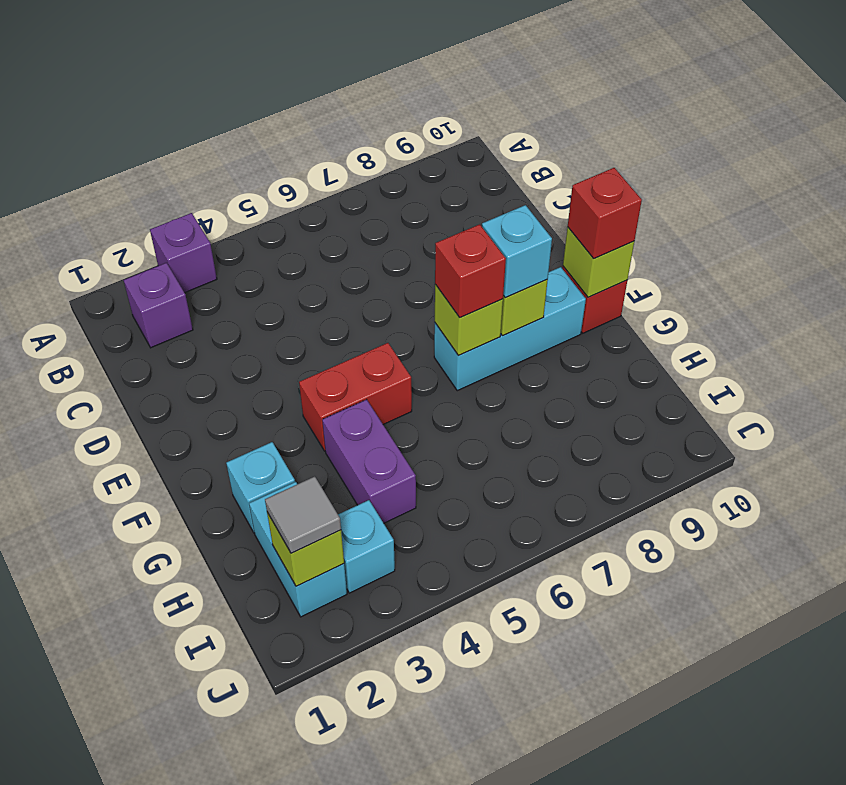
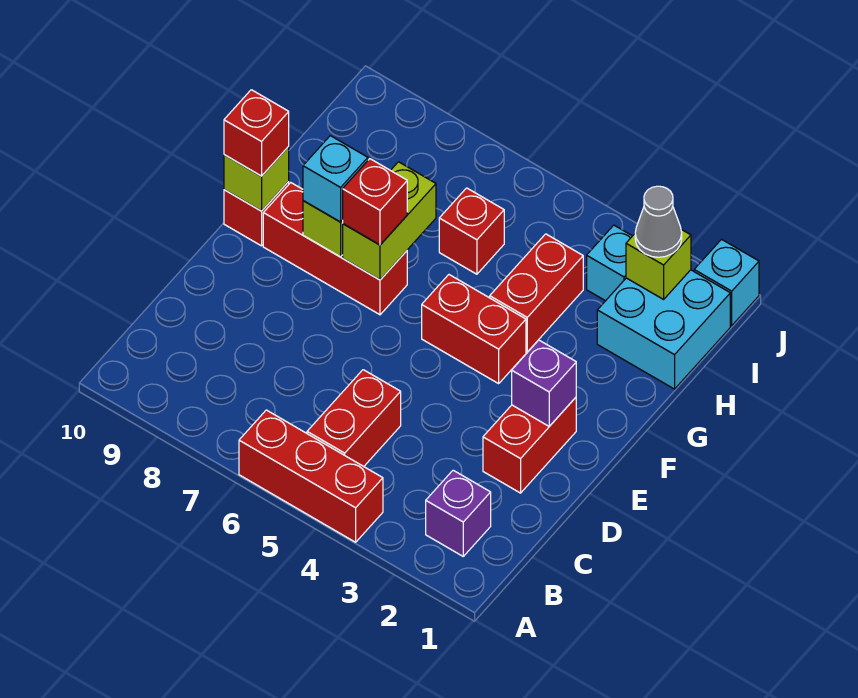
purple brick A3 level 1 -> purple brick E2 level 2
none -> red brick A4:A6 level 1
none -> red brick B5:C5 level 1
none -> red brick D2:E2 level 1
cyan brick F7:F9 level 1 -> red brick F7:F9 level 1
lime brick F7 level 2 -> lime brick F7:G7 level 2
cyan brick G2 level 1 -> cyan brick J1 level 1
purple brick G4:H4 level 1 -> red brick G4:H4 level 1
cyan brick H2:I2 level 1 -> cyan brick H1:I2 level 1
none -> red brick H6 level 1
grey tile I2 level 3 -> grey cone I2 level 3

